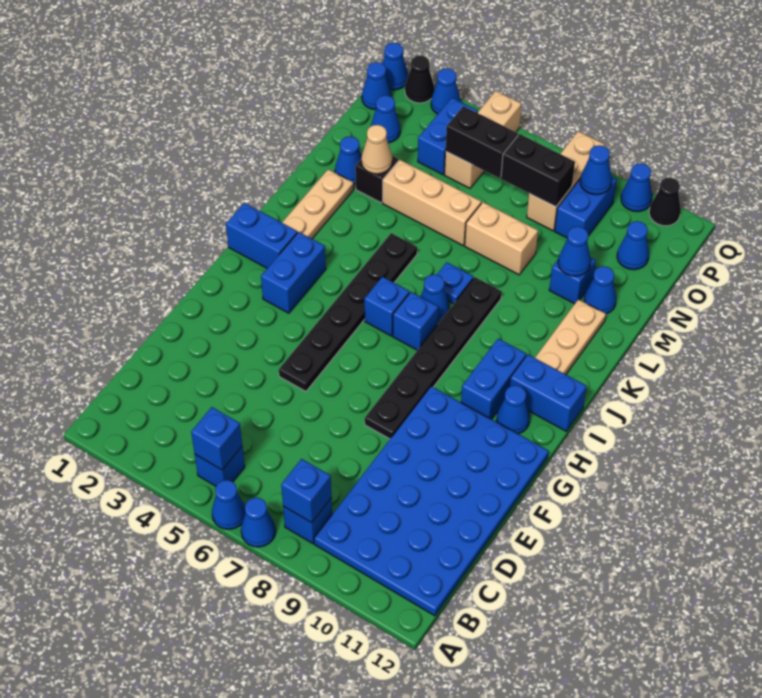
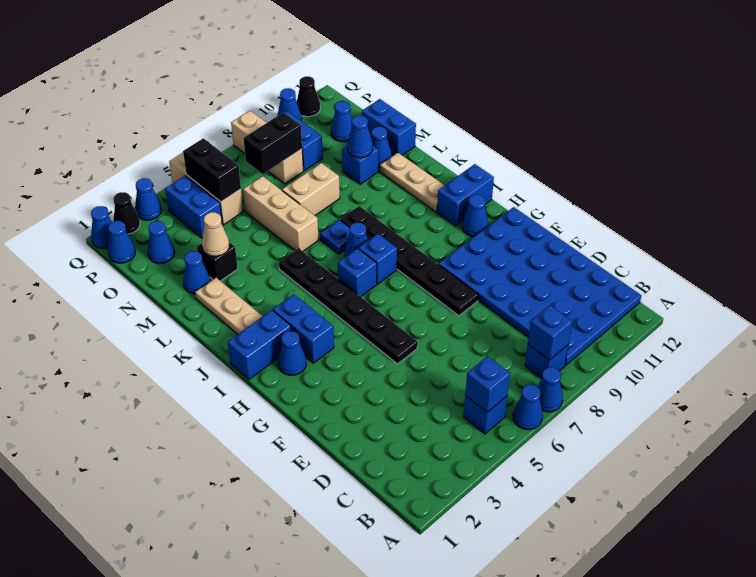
blue brick H10:I10 level 1 -> blue brick M12:N12 level 1
tan brick M4:M6 level 1 -> tan brick L6:N6 level 1
black brick O5:O6 level 2 -> black brick O5:P5 level 2
blue cone P9 level 2 -> blue cone H2 level 1

